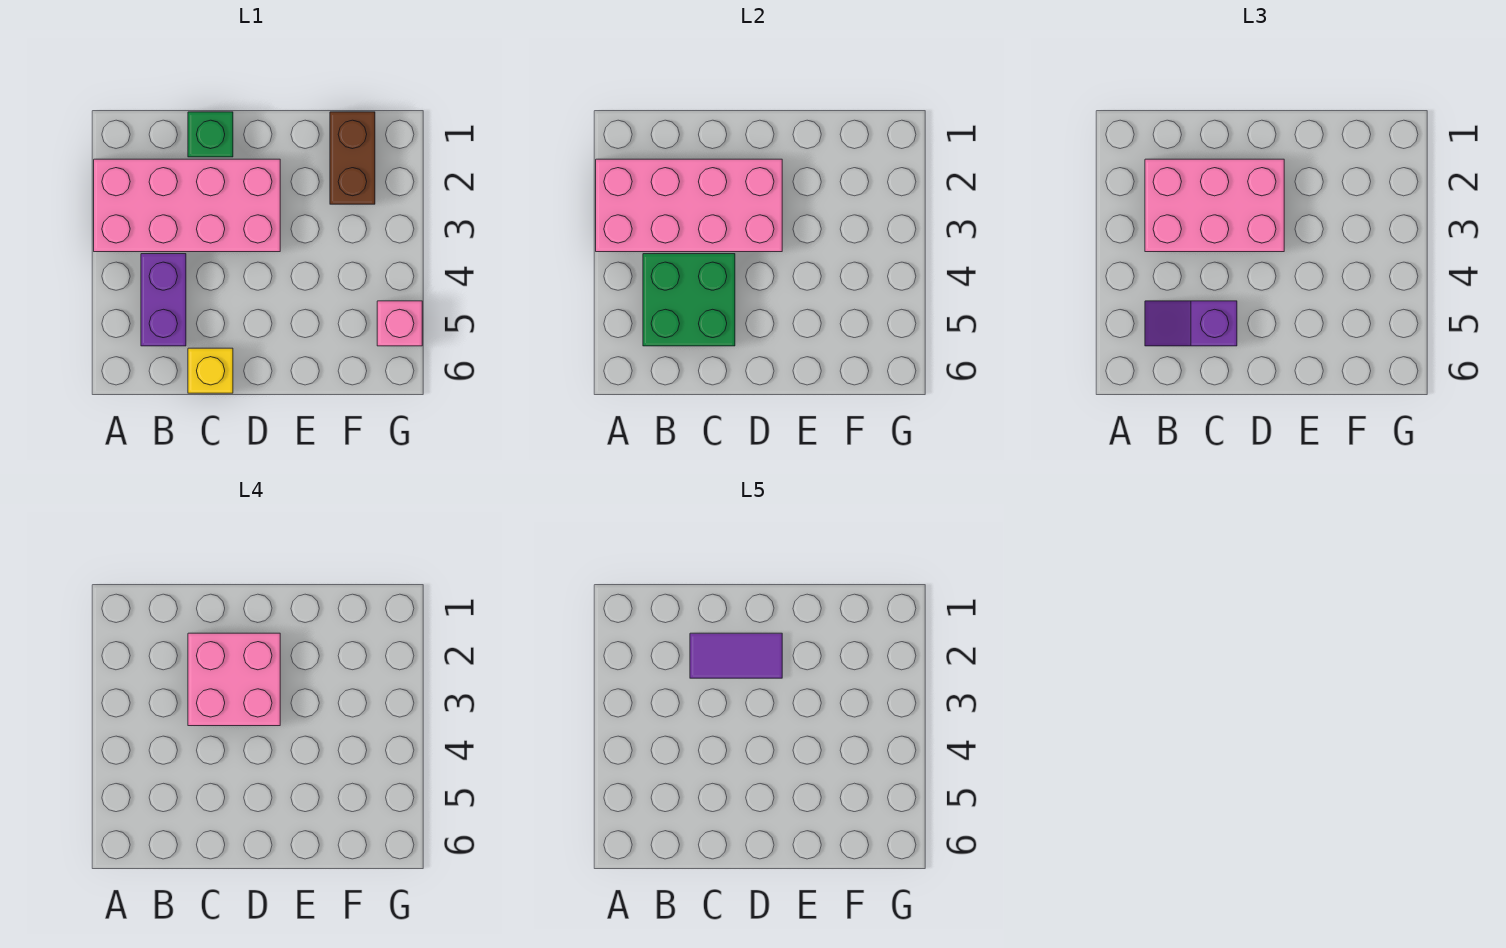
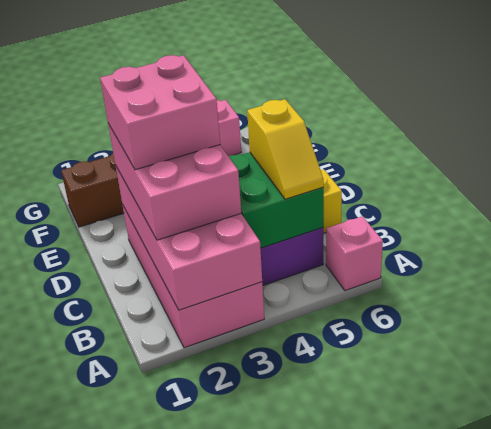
none -> pink brick A6 level 1
purple slope B5:C5 level 3 top C -> yellow slope B5:C5 level 3 top C
green brick C1 level 1 -> none
purple tile C2:D2 level 5 -> none

